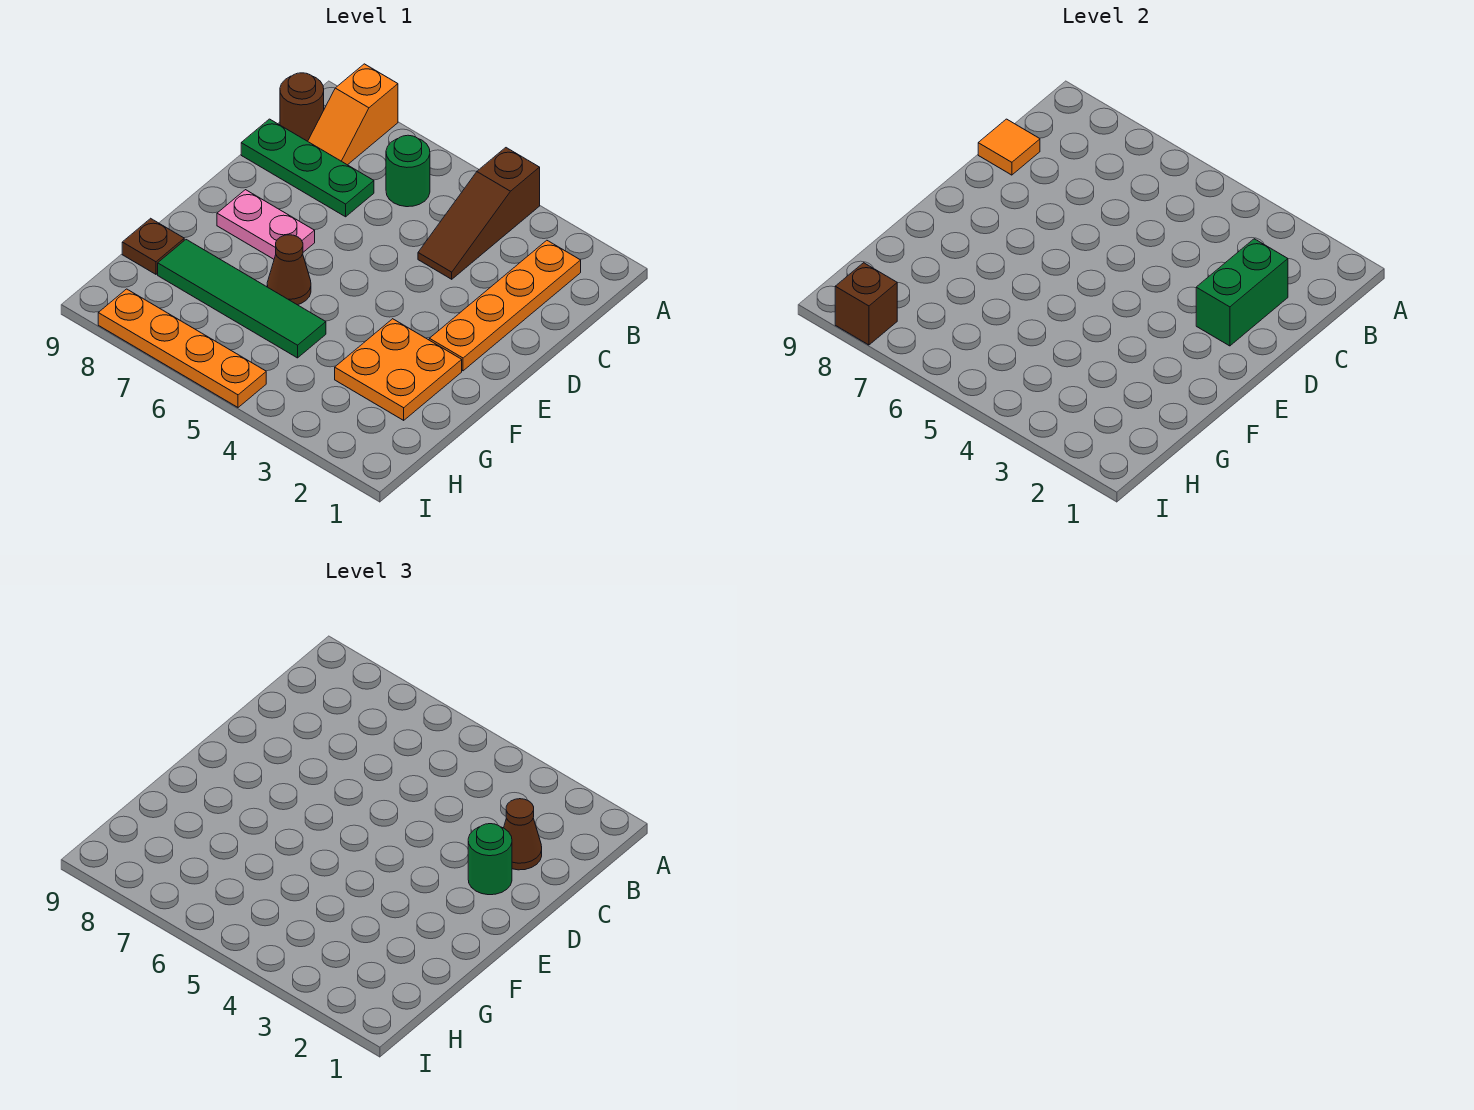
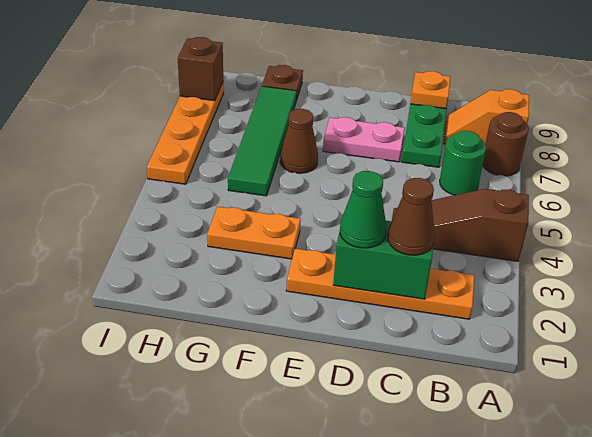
brown round brick B9 level 1 -> brown round brick A7 level 1
orange tile C9 level 2 -> orange plate C9 level 2
green round brick D2 level 3 -> green cone D2 level 3
pink plate E7:E8 level 1 -> pink plate D7:E7 level 1
orange plate F2:G3 level 1 -> orange plate F3:G3 level 1

